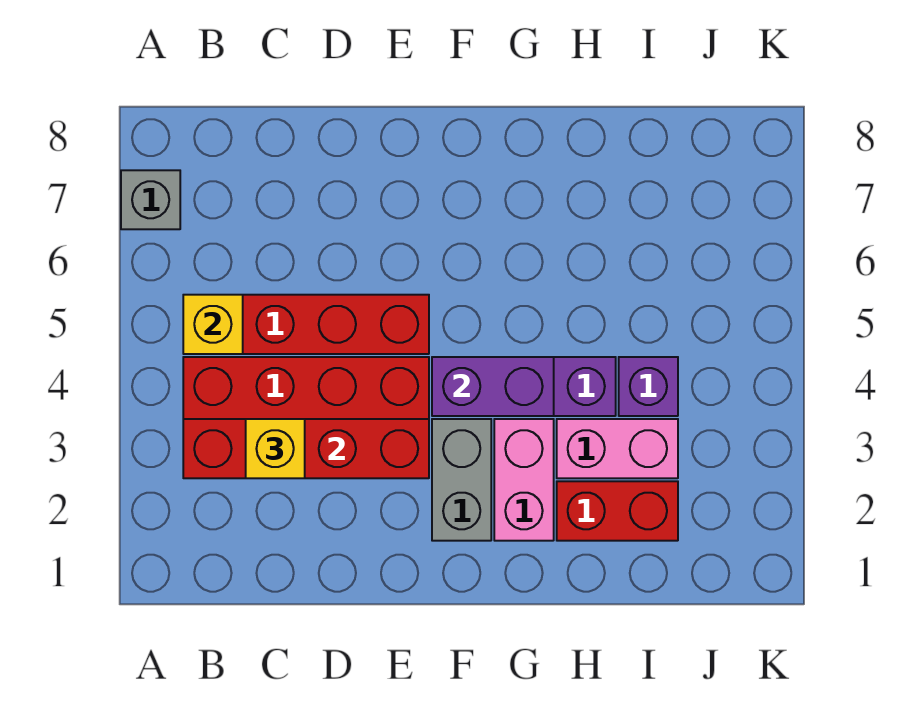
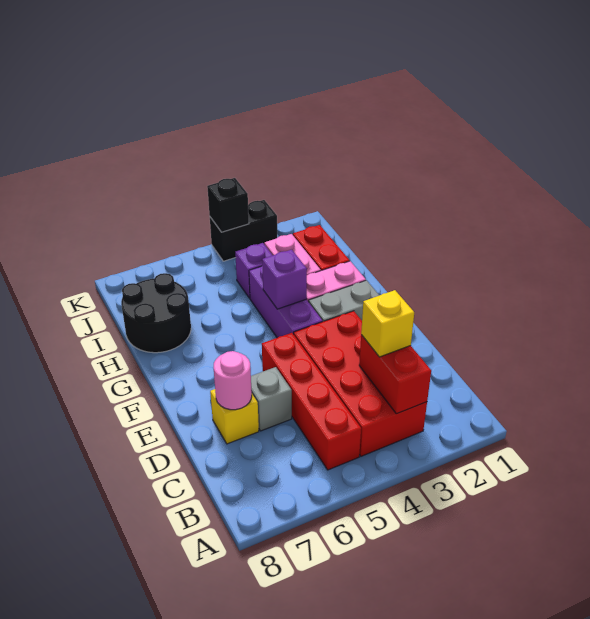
grey brick A7 level 1 -> grey brick D6 level 1
red brick B3:E3 level 2 -> red brick B3:C3 level 2
yellow brick B5 level 2 -> yellow brick D7 level 1
none -> pink round brick D7 level 2
purple brick F4:G4 level 2 -> purple brick G4 level 2
none -> black round brick H7:I8 level 1
none -> black brick K3:K4 level 1
none -> black brick K4 level 2

